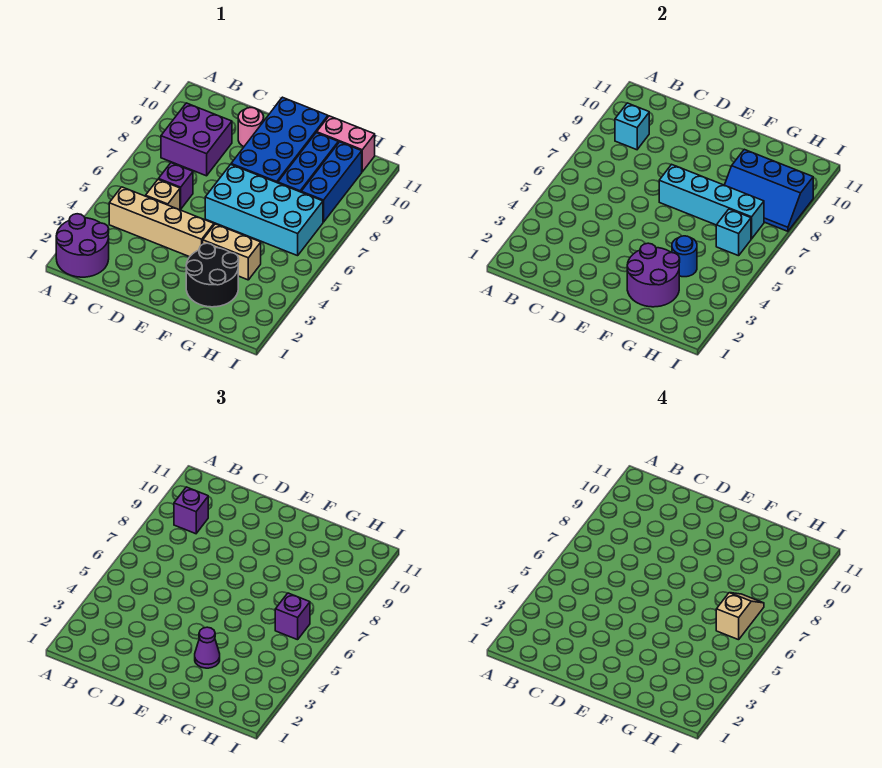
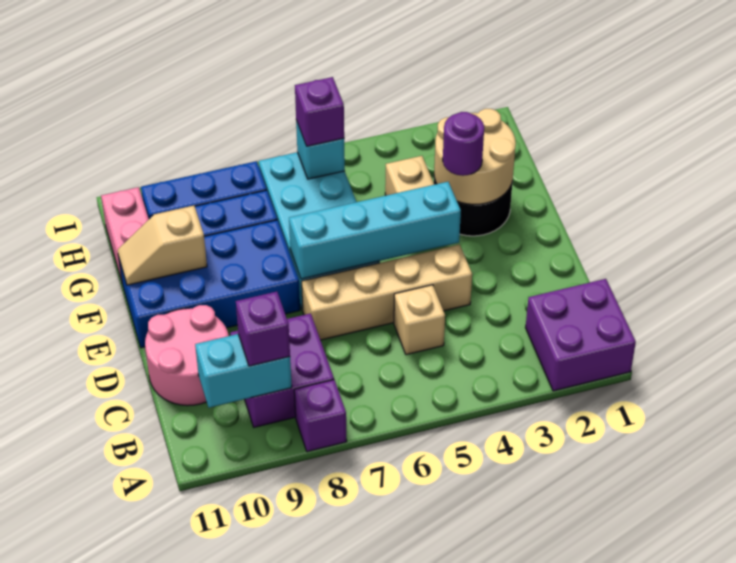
purple round brick A1:B2 level 1 -> purple brick A1:B2 level 1
tan brick B4:E4 level 1 -> tan brick D4:D7 level 1
cyan brick B9 level 2 -> cyan brick B9:B10 level 2
purple brick C6 level 1 -> purple brick A8 level 1
pink round brick D10 level 1 -> pink round brick C10:D11 level 1
cyan brick E7:H7 level 2 -> cyan brick E4:E7 level 2
purple round brick F2:G3 level 2 -> tan round brick F2:G3 level 2
purple cone F3 level 3 -> purple round brick F3 level 3
blue round brick G4 level 2 -> none
blue slope G8:I9 level 2 top 9 -> none
tan slope H6:H7 level 4 top 6 -> tan slope F10:F11 level 2 top 10

